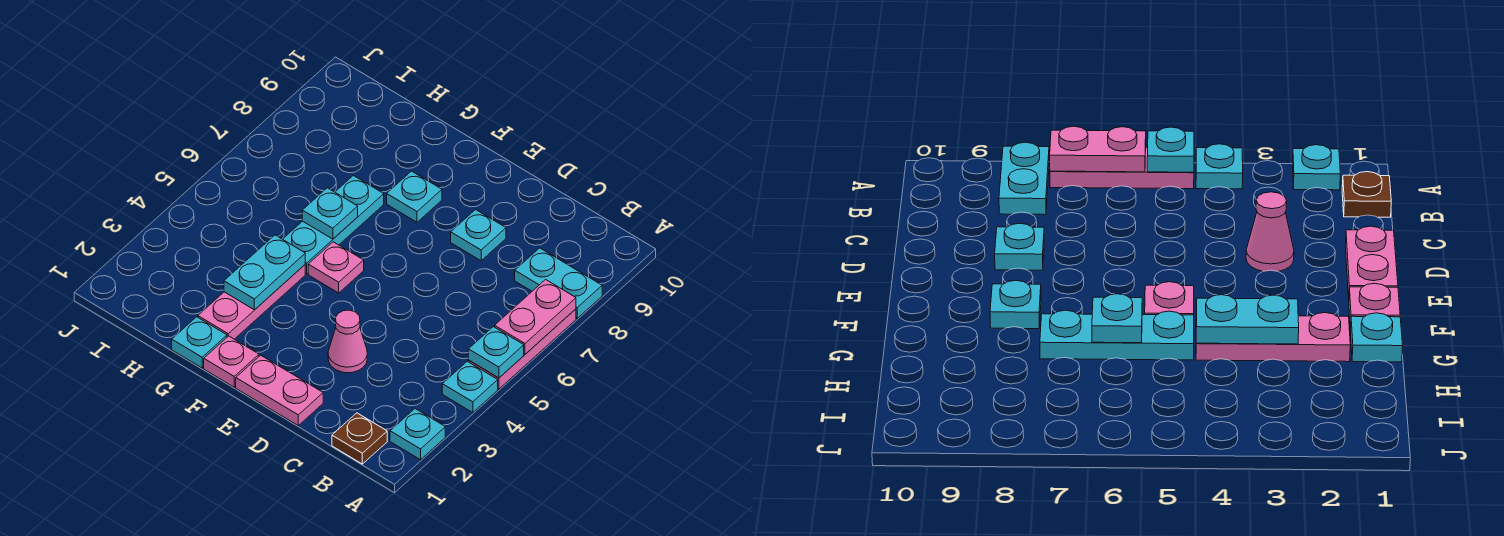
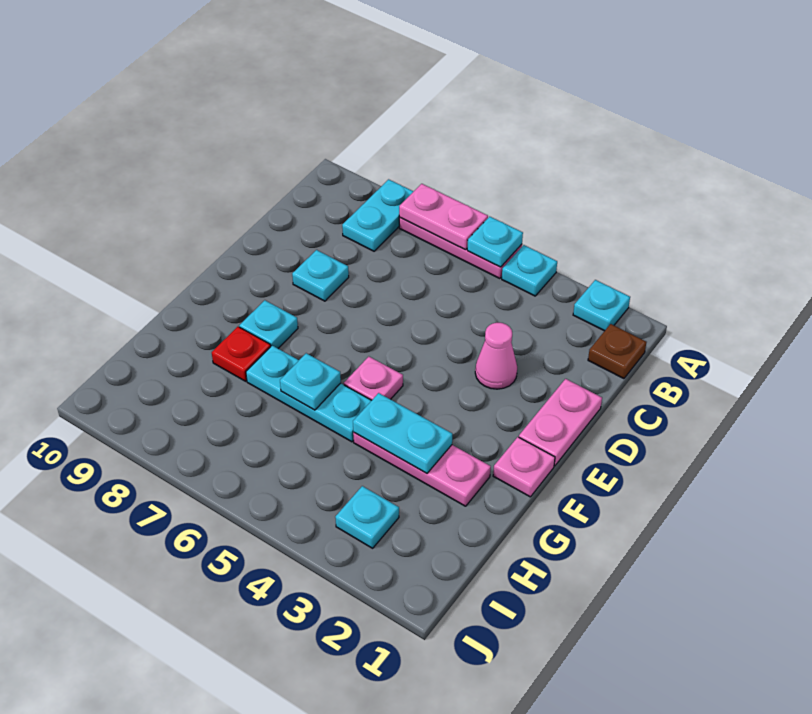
cyan plate G1 level 1 -> cyan plate I3 level 1
none -> red plate G8 level 1

